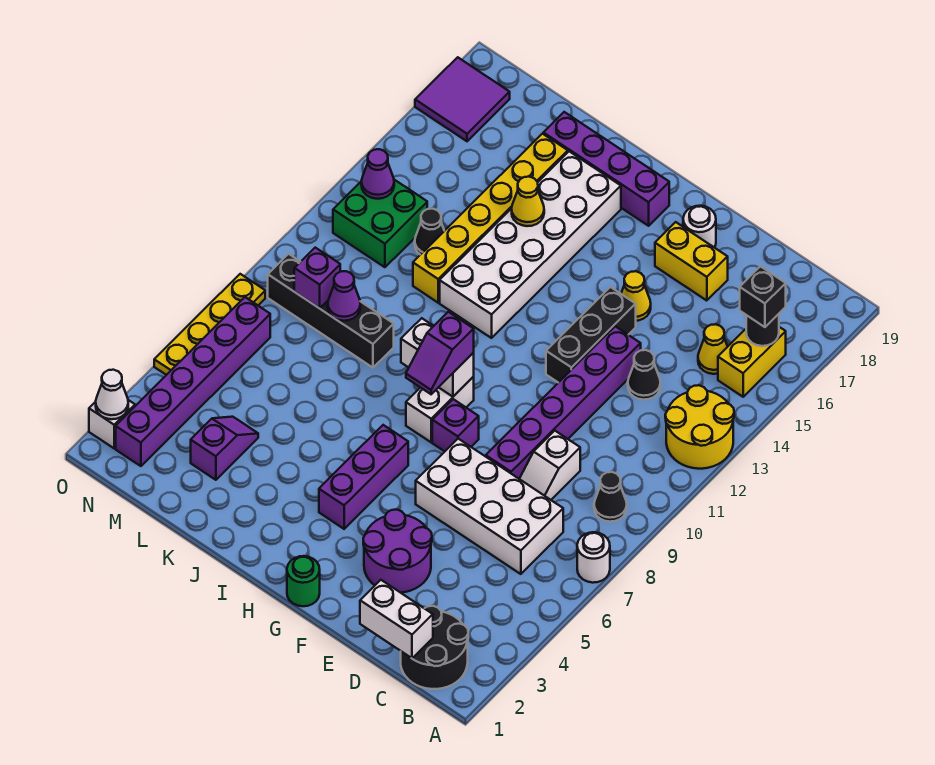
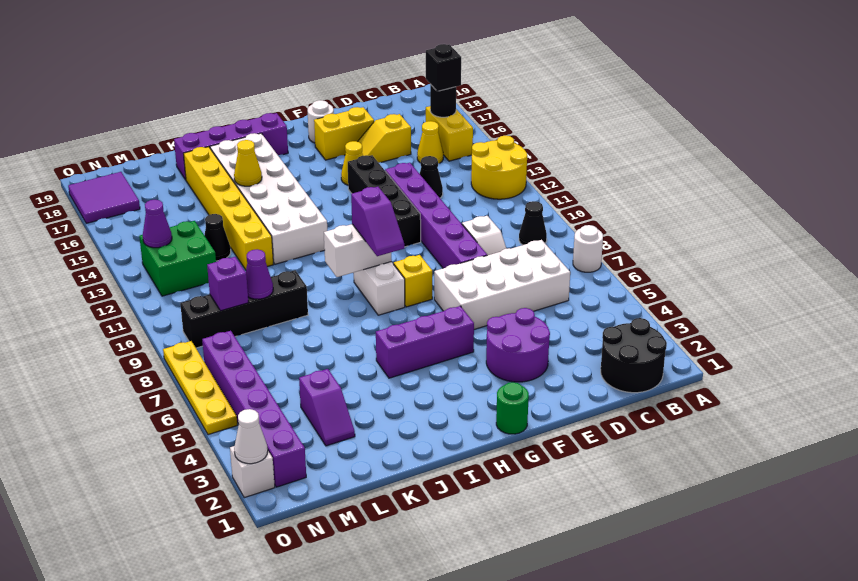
white brick C1:D1 level 2 -> none
none -> yellow slope D16:E16 level 1 top D
black brick F12:F14 level 1 -> black brick F11:F14 level 1
purple brick G8 level 1 -> yellow brick G8 level 1
purple brick H4:H6 level 1 -> purple brick G5:I5 level 1
purple slope L3:L4 level 1 top 3 -> purple slope L3:L4 level 1 top 4

